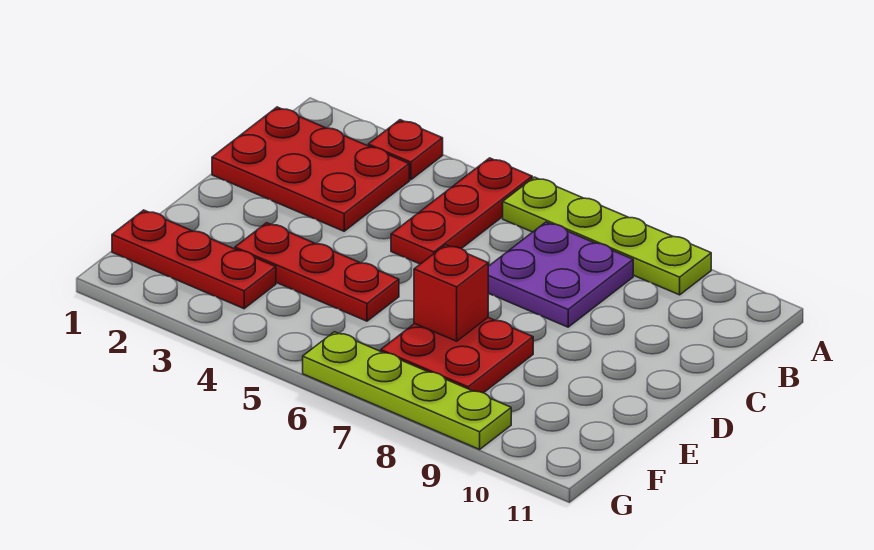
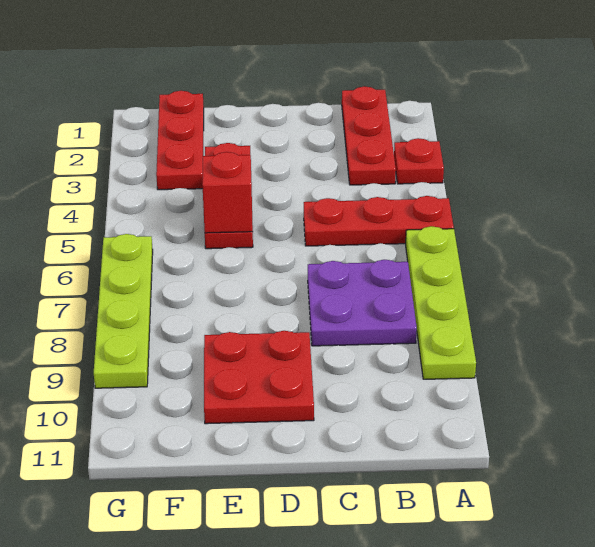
red plate B1:C3 level 1 -> red plate B1:B3 level 1
red plate E7:F8 level 1 -> red plate D9:E10 level 1
red brick E7 level 2 -> red brick E5 level 2

